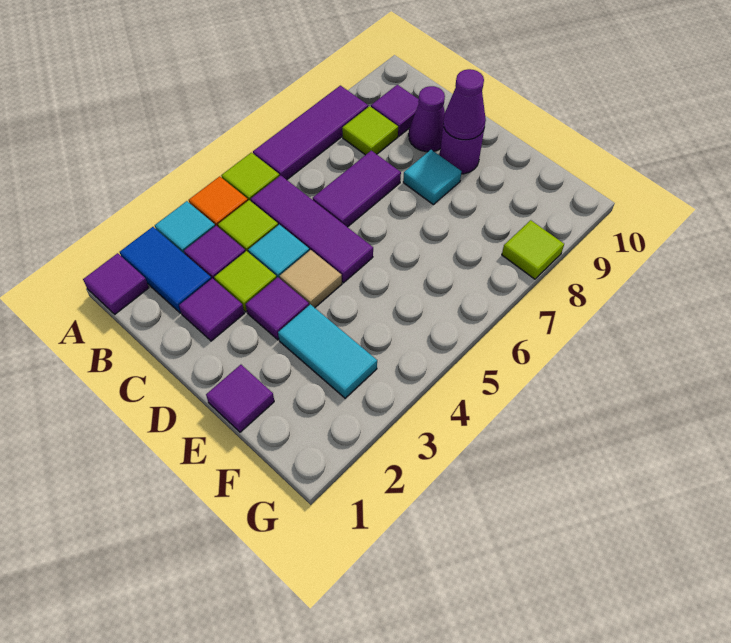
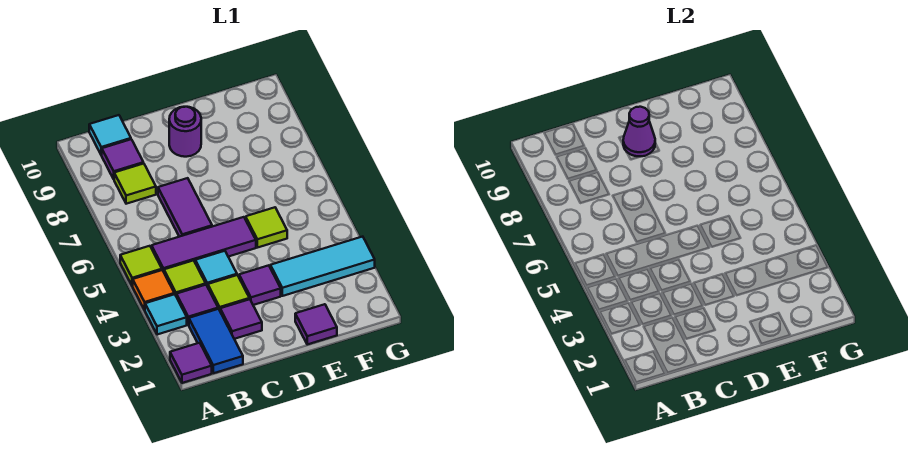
blue tile A2:B2 level 1 -> blue tile B1:B2 level 1
purple tile A6:A8 level 1 -> none
purple cone C9 level 1 -> none
tan tile D4 level 1 -> none
cyan tile D8 level 1 -> cyan tile B10 level 1
cyan tile E3:F3 level 1 -> cyan tile E3:G3 level 1
lime tile G8 level 1 -> lime tile E5 level 1

